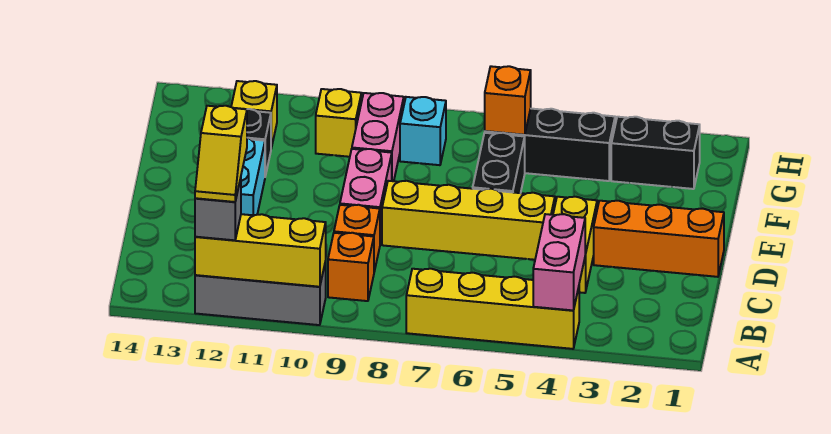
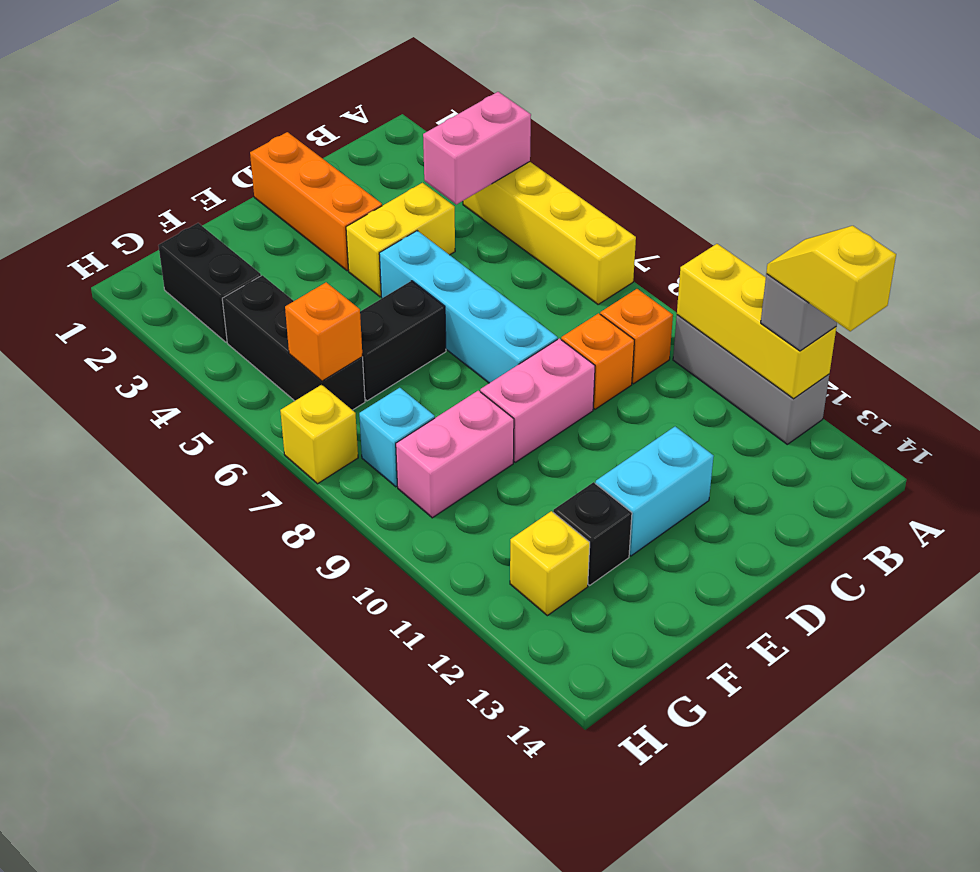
yellow slope A12:B12 level 4 top B -> yellow slope A12:A13 level 4 top 13
yellow brick D5:D8 level 1 -> cyan brick D5:D8 level 1
yellow brick G10 level 1 -> yellow brick H7 level 1

